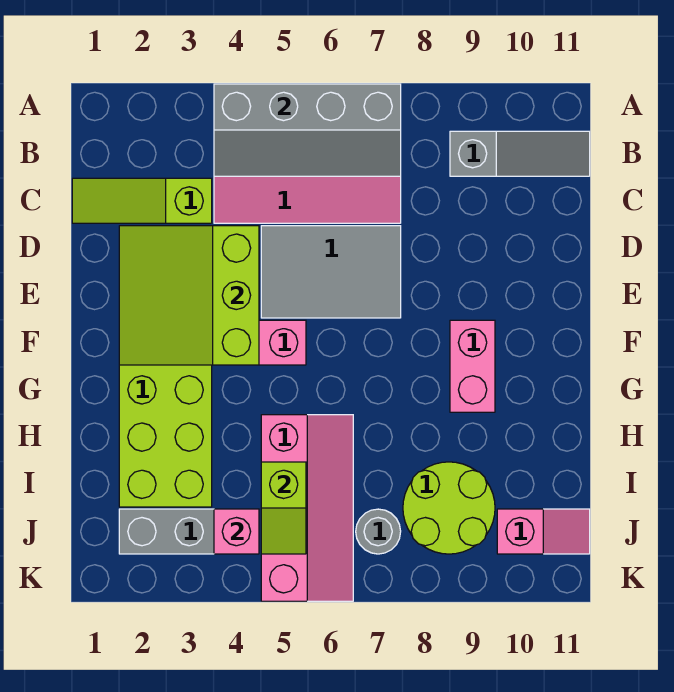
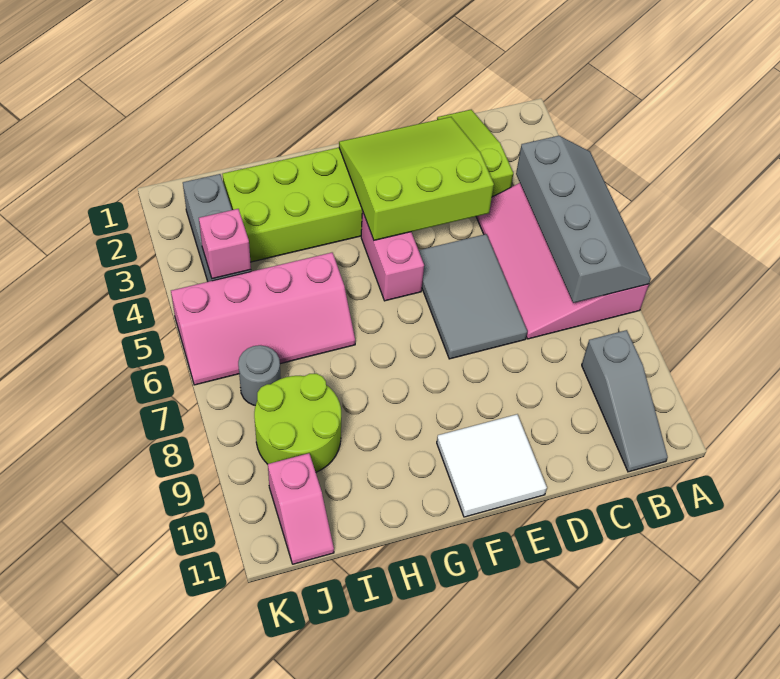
grey slope A4:B7 level 2 top A -> grey slope A4:B7 level 2 top B
none -> white tile E10:F11 level 1
pink brick F9:G9 level 1 -> none
lime slope I5:J5 level 2 top I -> none

